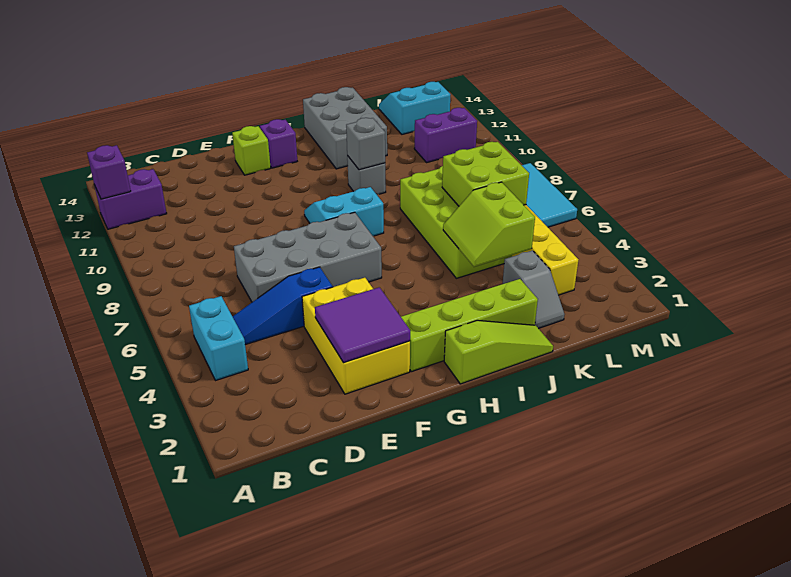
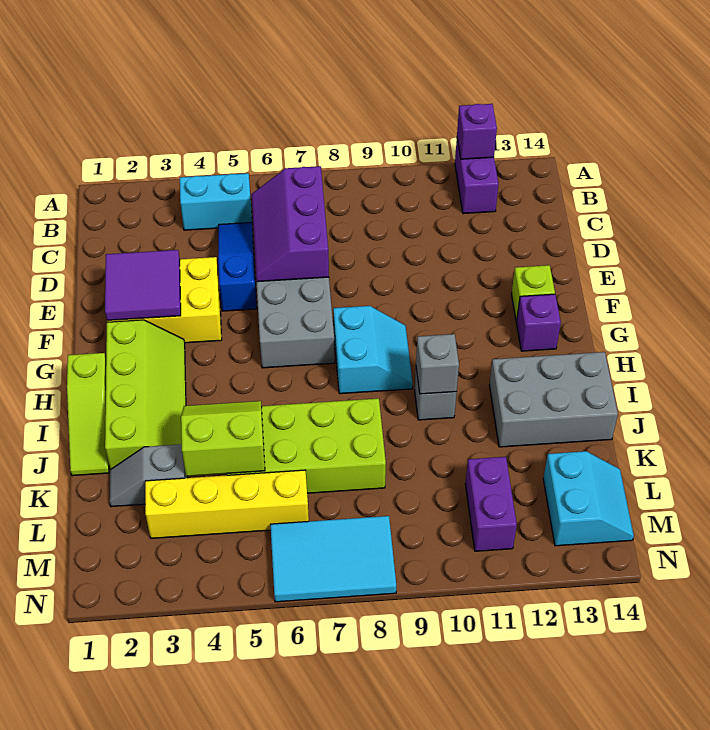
none -> purple slope C6:E7 level 2 top 7
lime brick K6:L7 level 2 -> none

